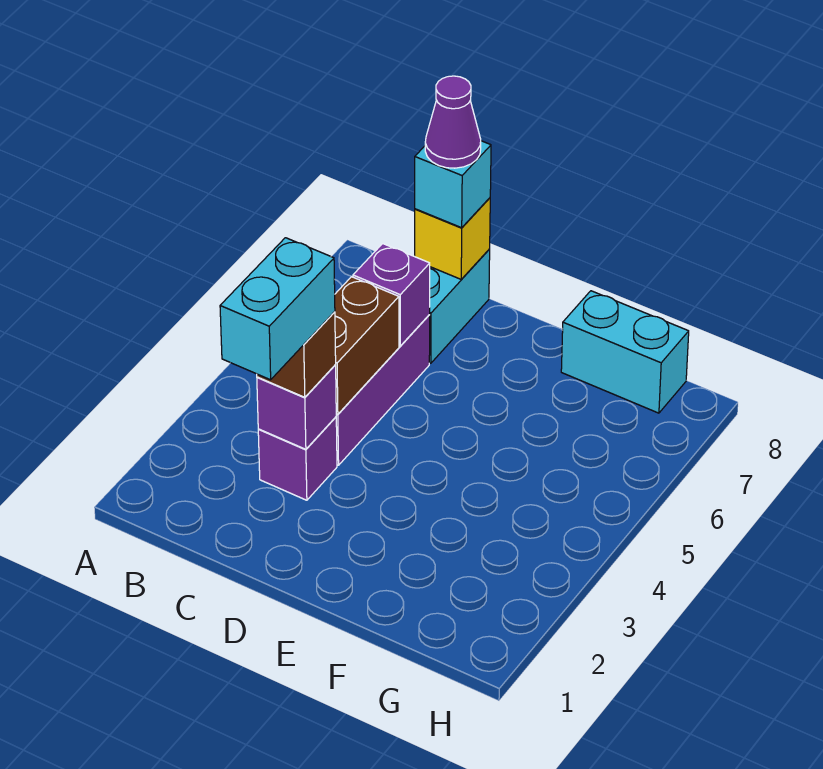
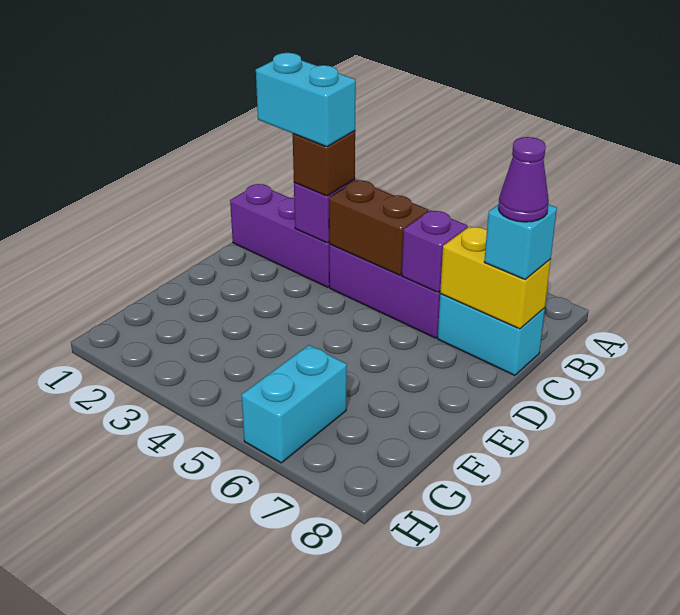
purple brick C3 level 1 -> purple brick C1:C3 level 1
yellow brick C8 level 2 -> yellow brick C7:C8 level 2
cyan brick F8:G8 level 1 -> cyan brick G6:H6 level 1

